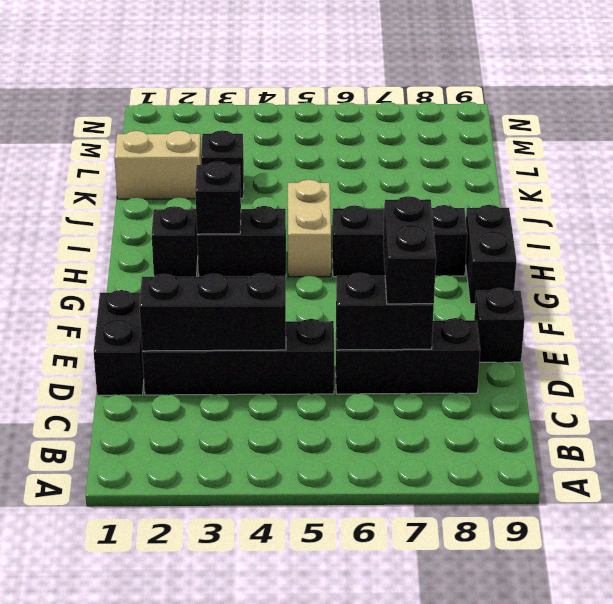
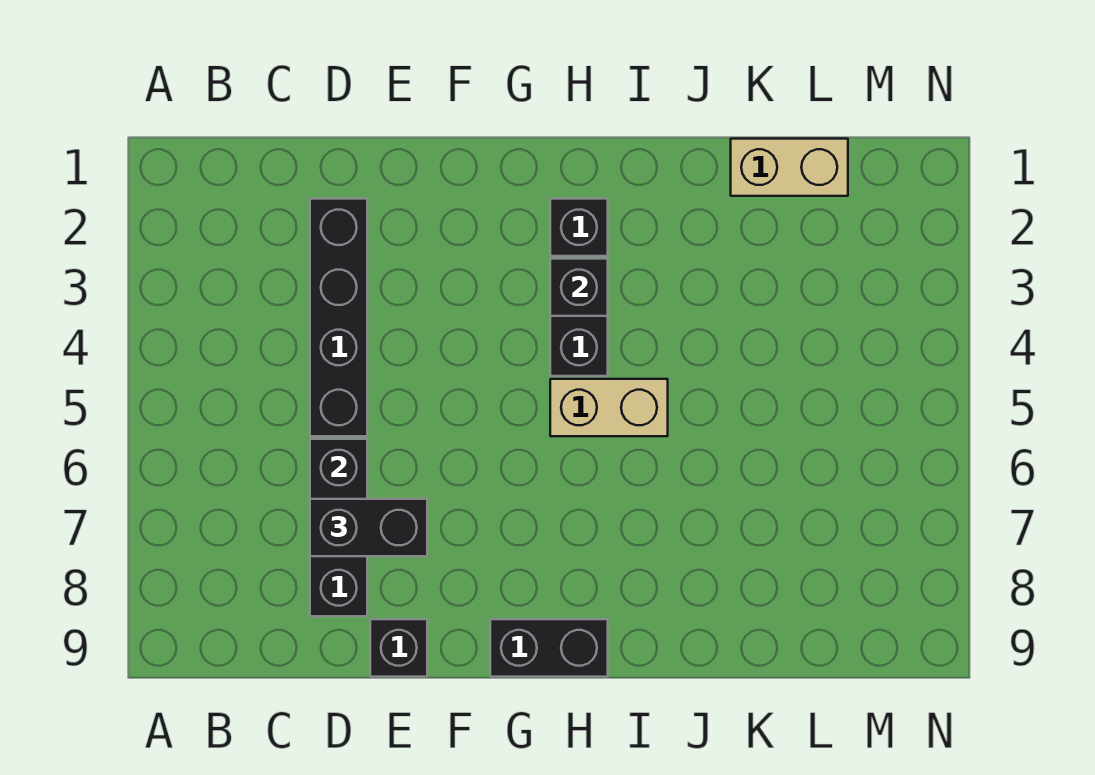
black brick D1:E1 level 1 -> none
black brick D2:D4 level 2 -> none
black brick H6:H8 level 1 -> none
tan brick K1:K2 level 1 -> tan brick K1:L1 level 1
black brick K3 level 1 -> none

